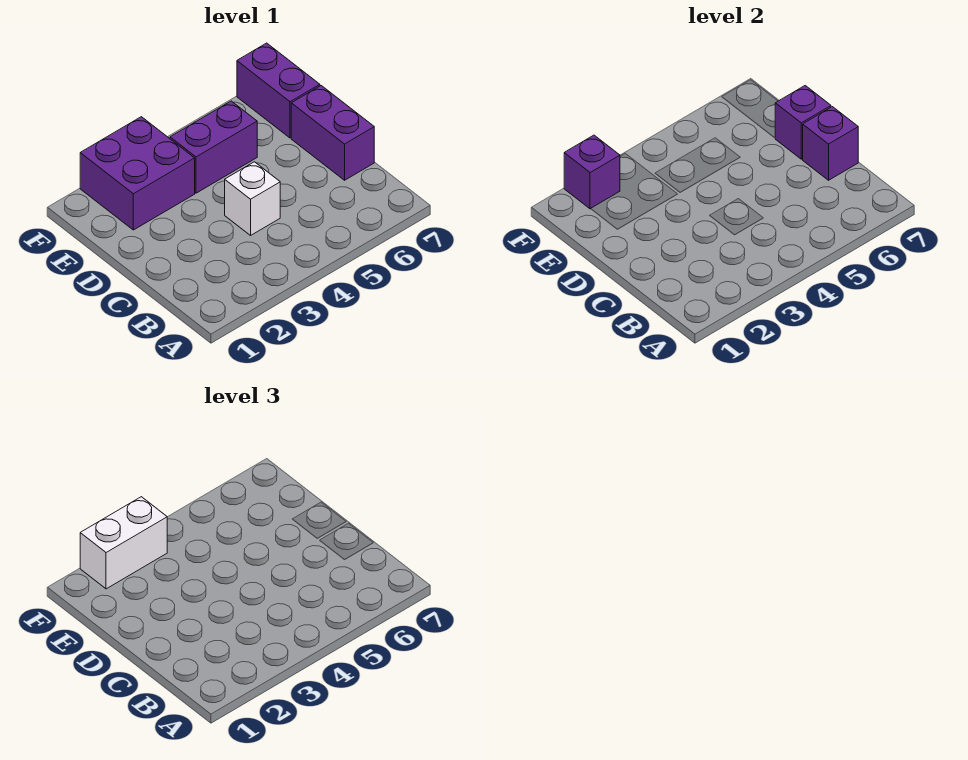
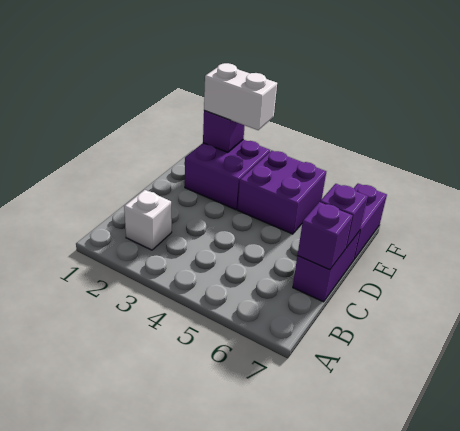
white brick C4 level 1 -> white brick B2 level 1
purple brick E4:E5 level 1 -> purple brick E4:F5 level 1

